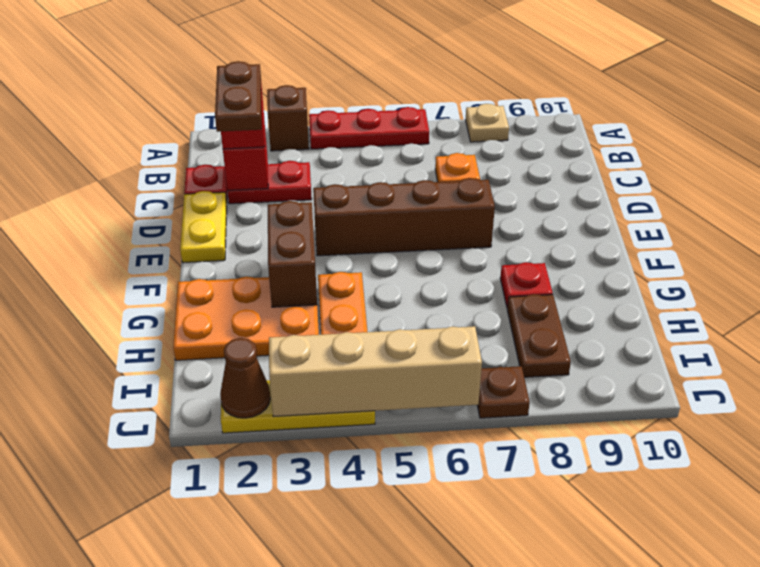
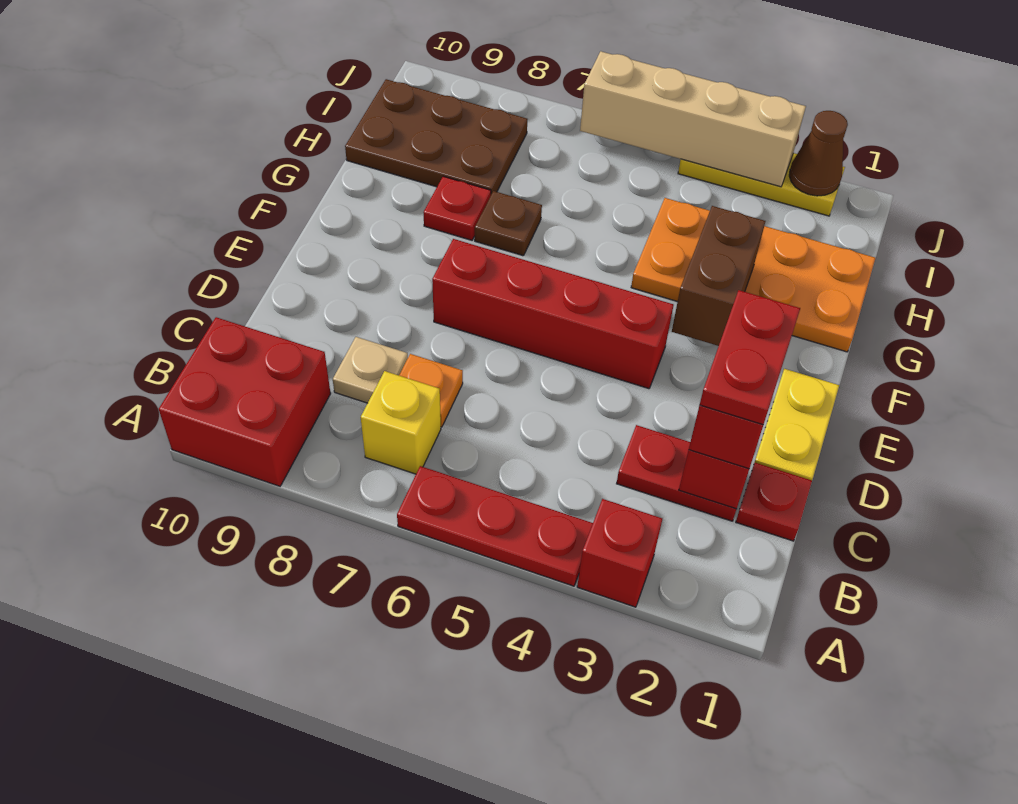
brown brick A3 level 1 -> red brick A3 level 1
tan plate A8 level 1 -> tan plate C8 level 1
none -> red brick A9:B10 level 1
none -> yellow brick B7 level 1
brown plate C2:D2 level 4 -> red plate C2:D2 level 4
brown brick E4:E7 level 1 -> red brick E4:E7 level 1
brown plate H8:I8 level 1 -> brown plate H8:I10 level 1
brown plate J7 level 1 -> brown plate G7 level 1

